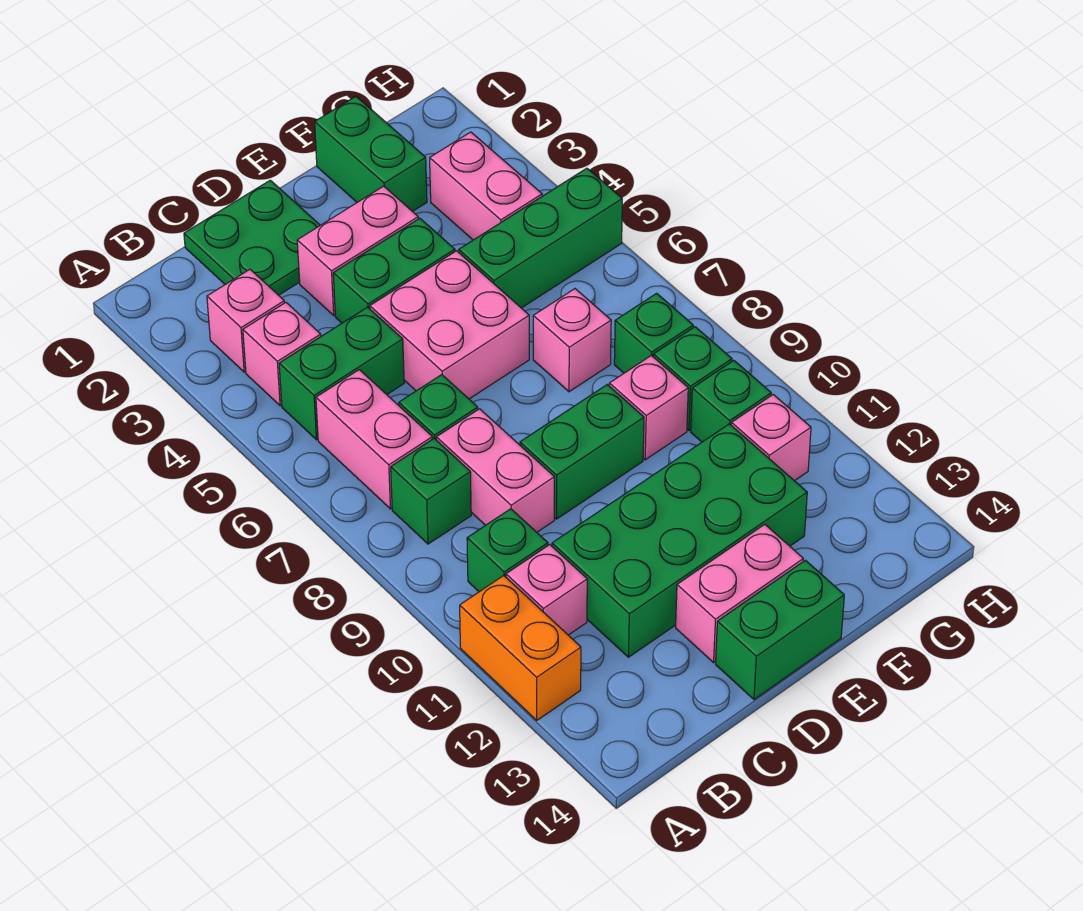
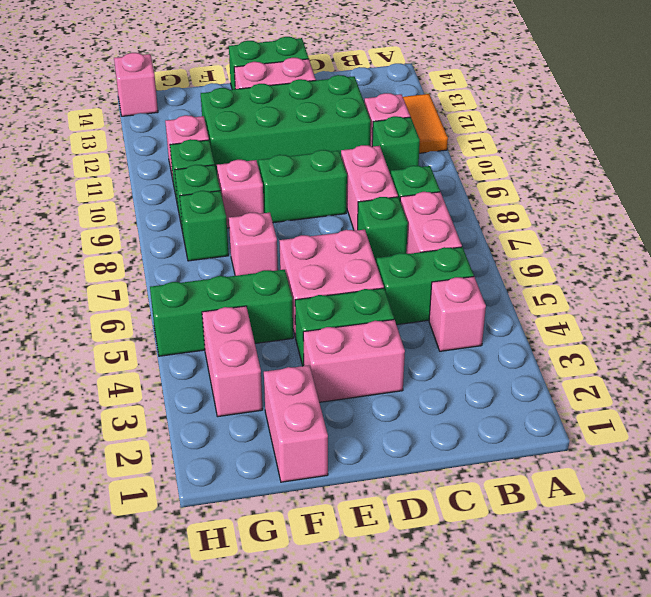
orange brick A11:A12 level 1 -> orange tile A11:A12 level 1
pink brick B3 level 1 -> pink brick H14 level 1
green plate C1:D2 level 1 -> none
green brick F1:F2 level 1 -> pink brick F1:F2 level 1

